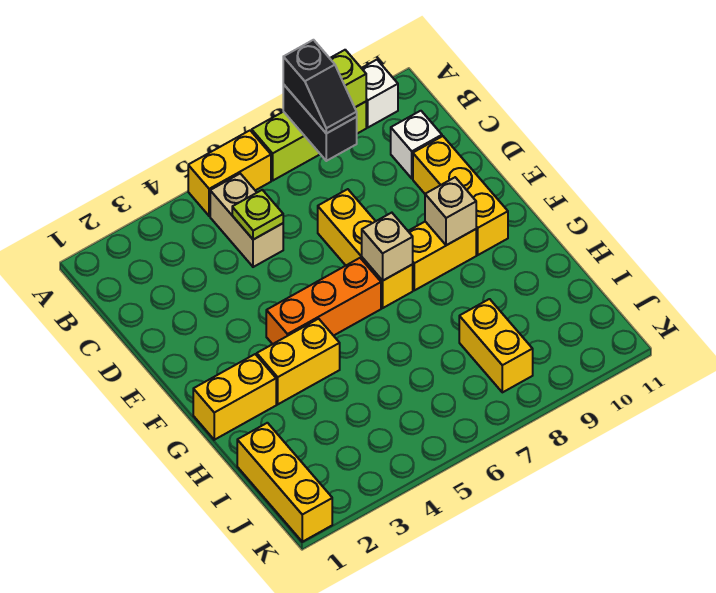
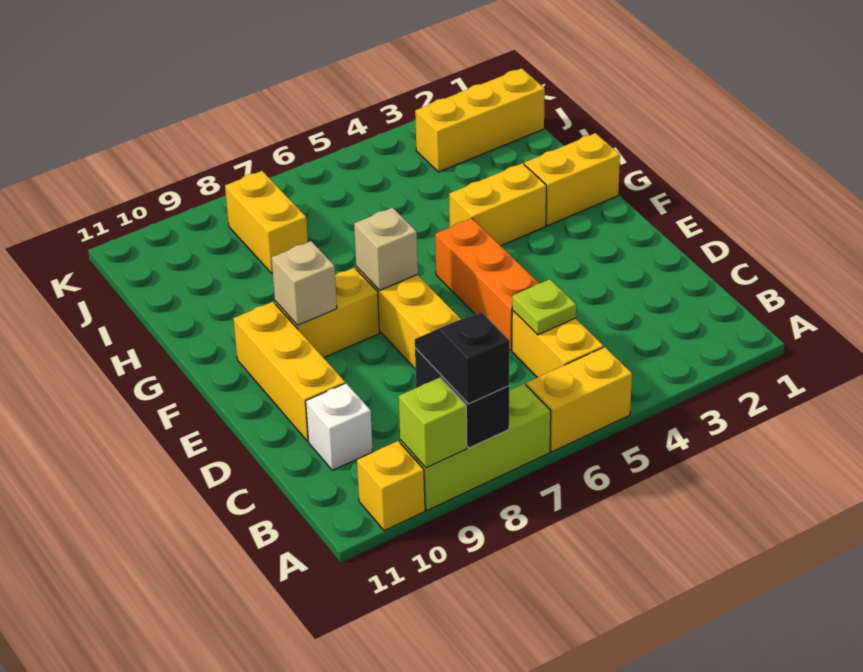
white brick A10 level 1 -> yellow brick A10 level 1
tan brick B5:C5 level 1 -> yellow brick B5:C5 level 1
orange brick F4:F6 level 1 -> orange brick D5:F5 level 1
yellow brick I1:K1 level 1 -> yellow brick J1:J3 level 1

